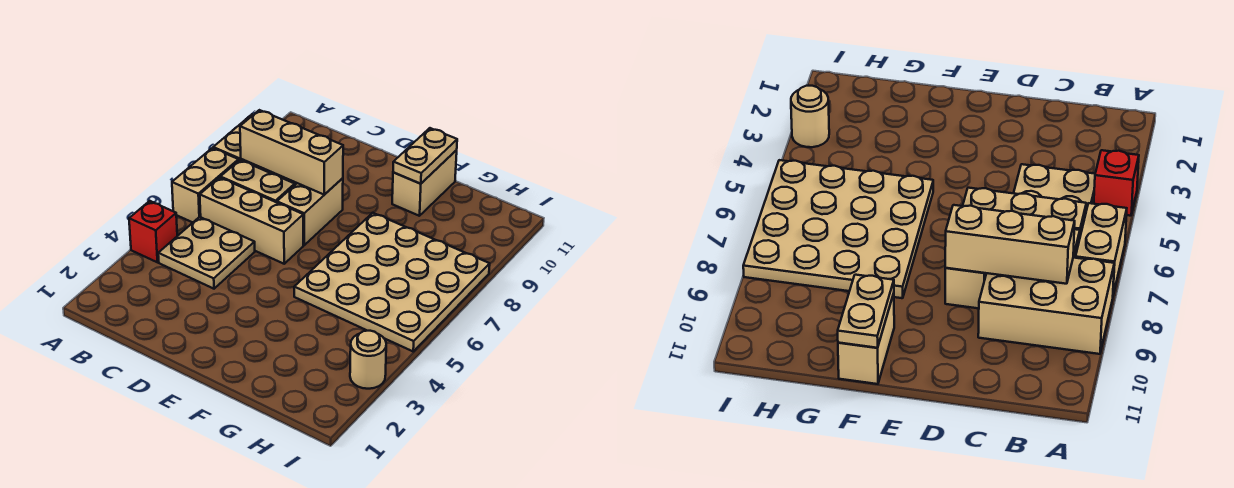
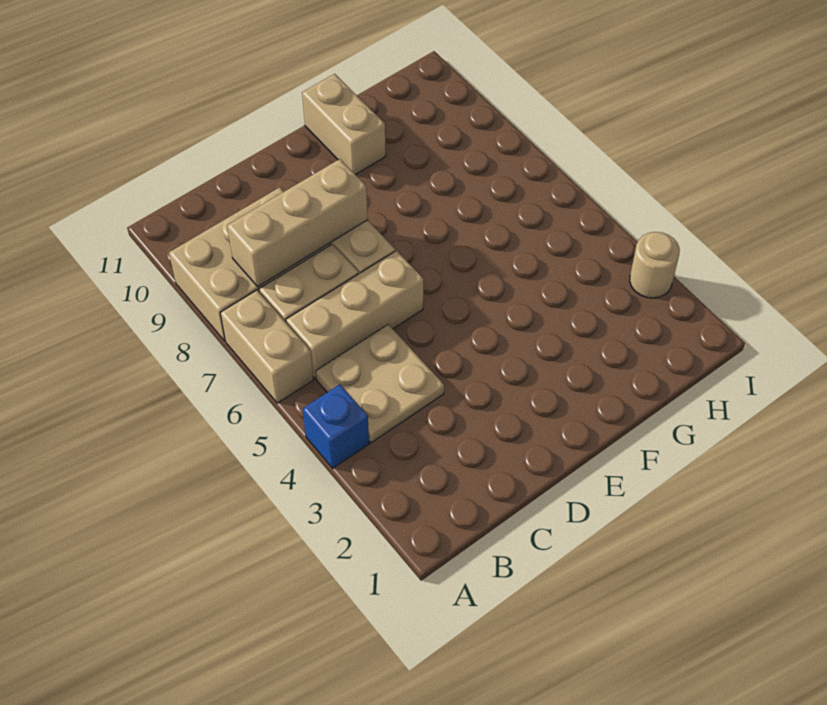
red brick A4 level 1 -> blue brick A4 level 1
tan plate F5:I8 level 1 -> none
tan plate F10:F11 level 2 -> none

